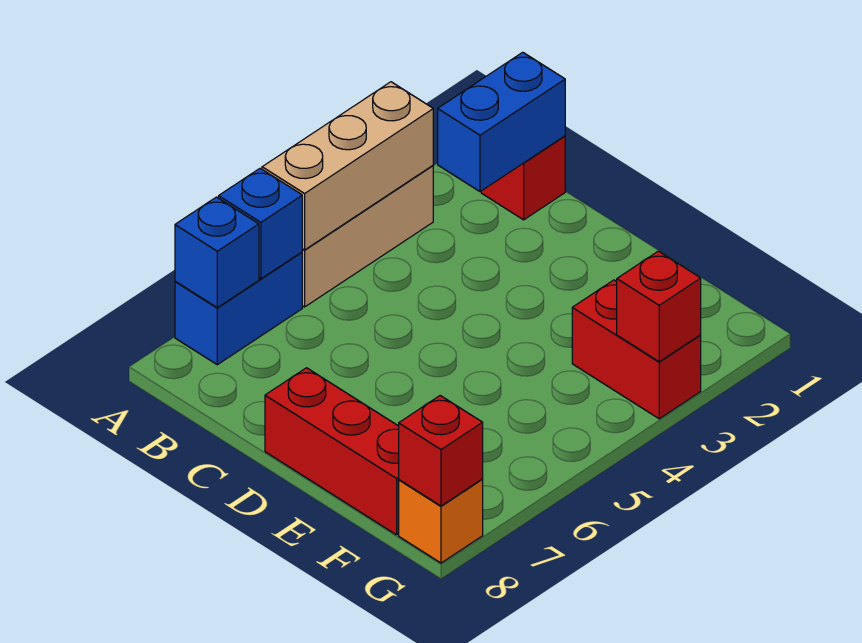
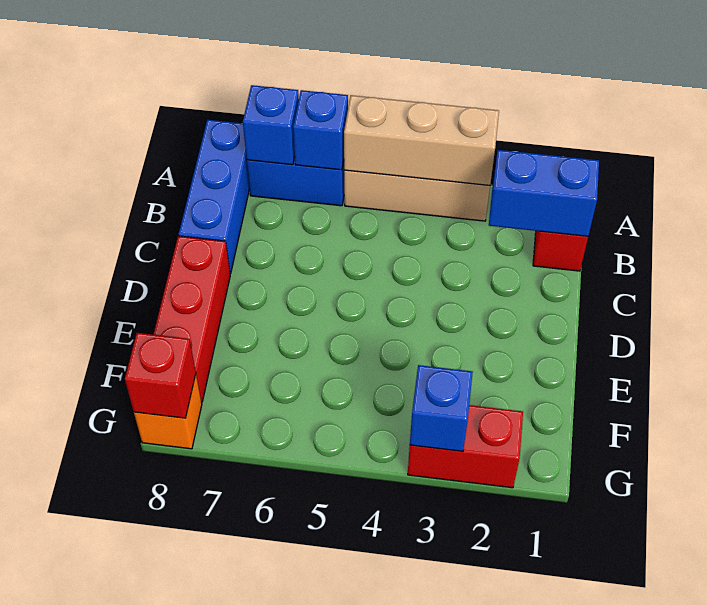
none -> blue brick A8:C8 level 1
red brick F3:G3 level 1 -> red brick G2:G3 level 1
red brick G3 level 2 -> blue brick G3 level 2

